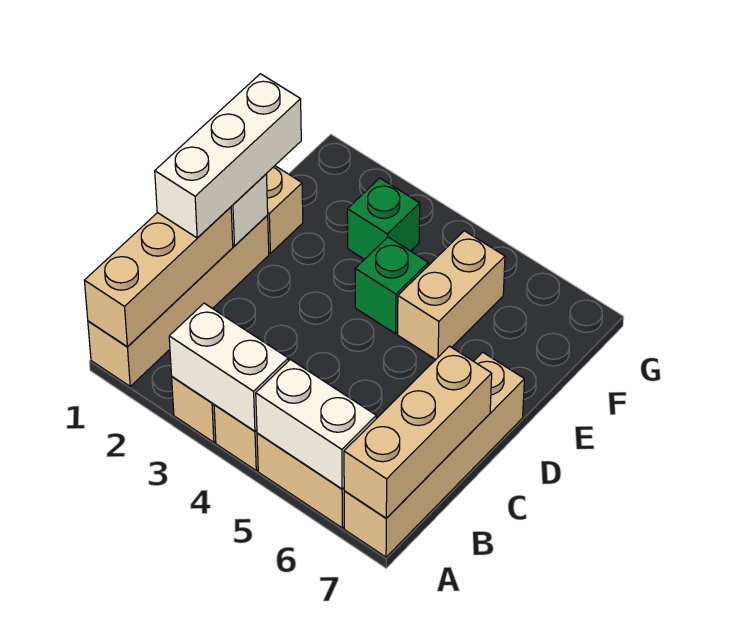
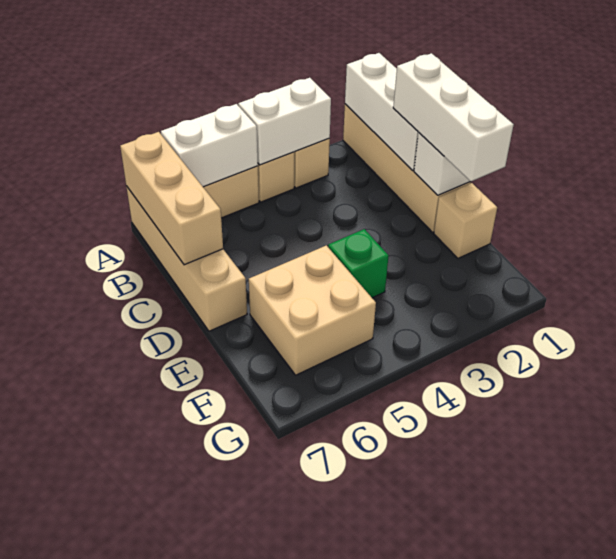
tan brick A1:C1 level 2 -> white brick A1:C1 level 2
tan brick E5:F5 level 1 -> tan brick E5:F6 level 1
green brick F3 level 1 -> none

